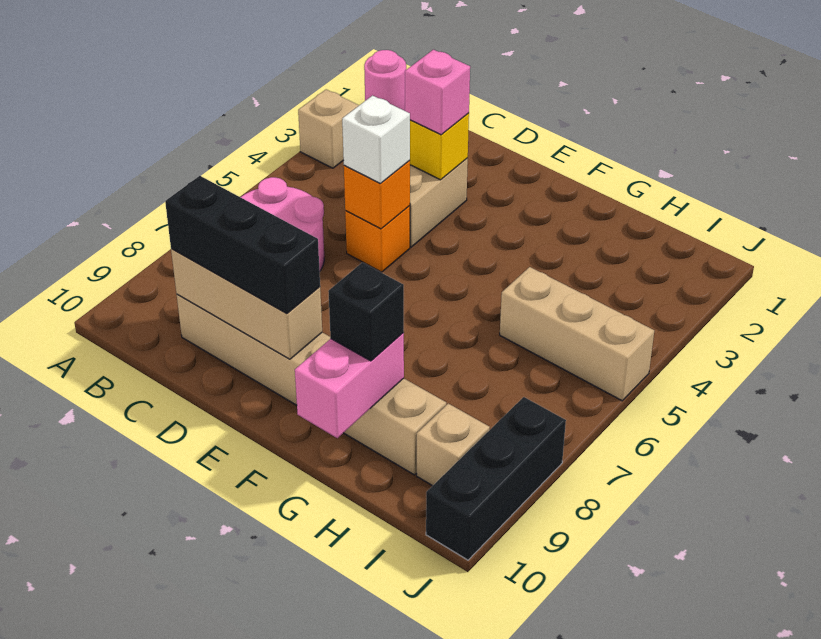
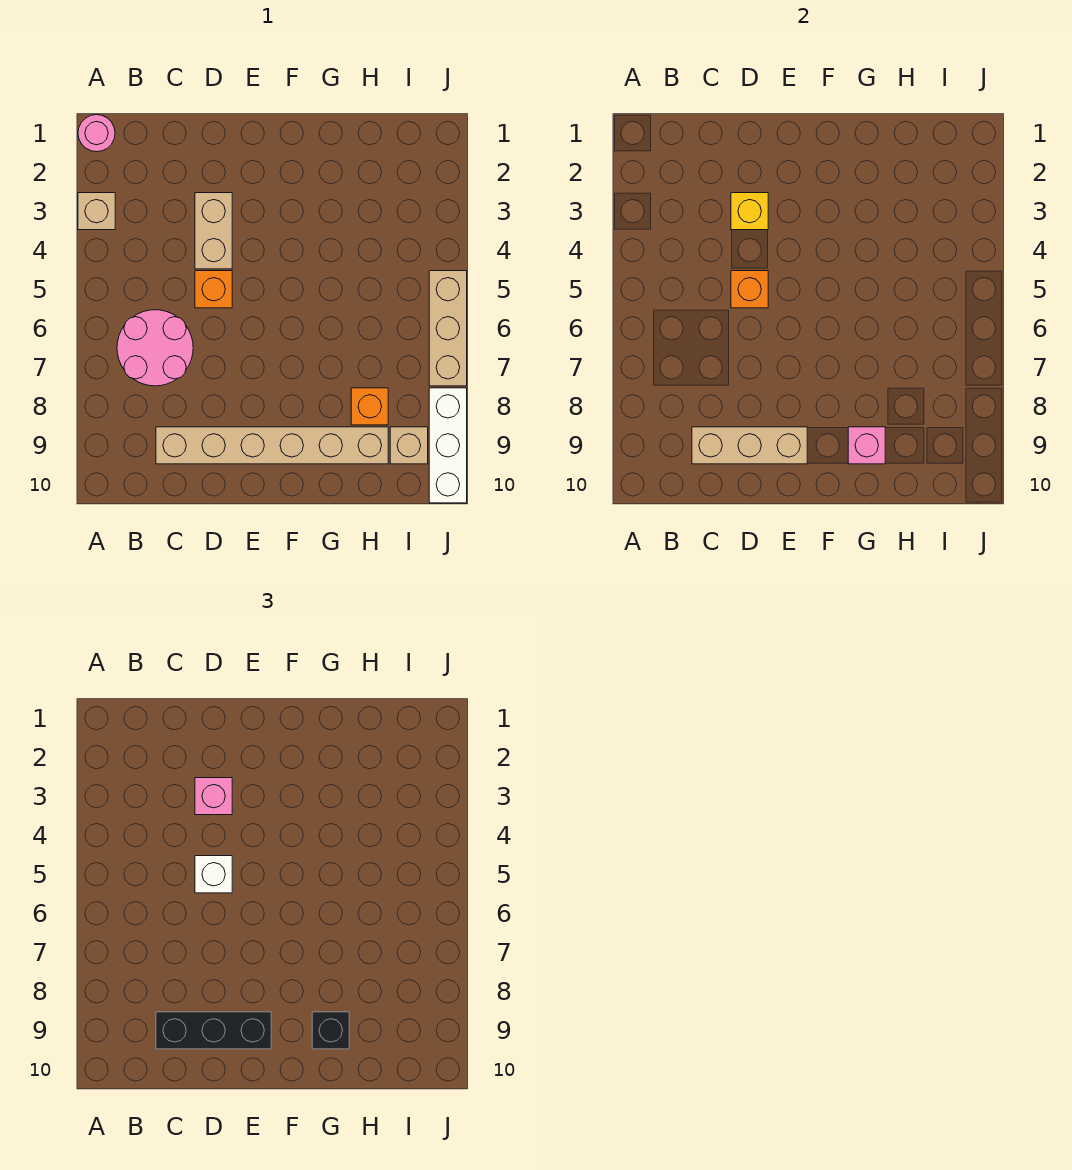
pink brick G9:G10 level 2 -> pink brick G9 level 2
tan brick H5:J5 level 1 -> tan brick J5:J7 level 1
none -> orange brick H8 level 1
black brick J8:J10 level 1 -> white brick J8:J10 level 1

